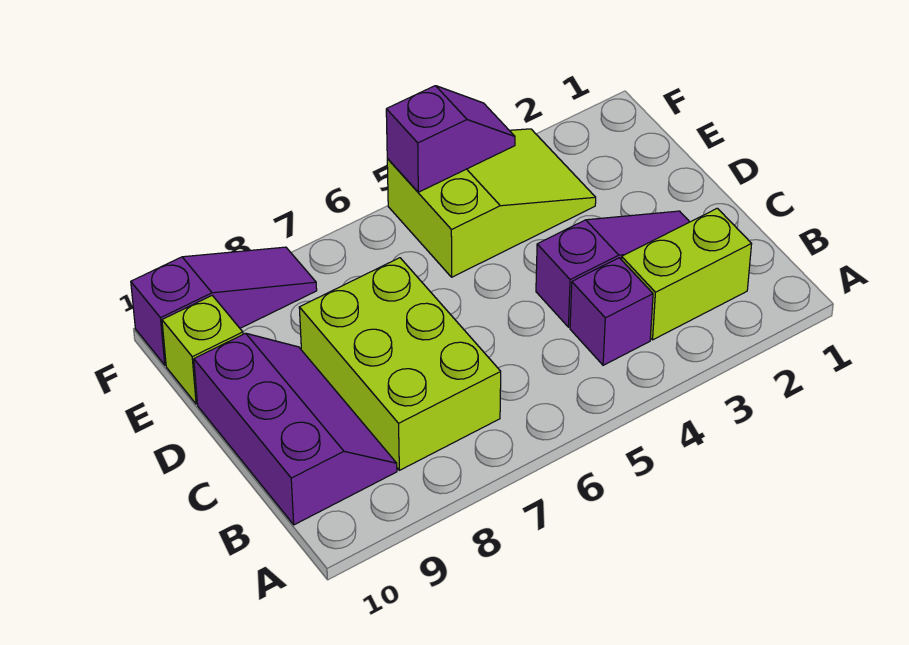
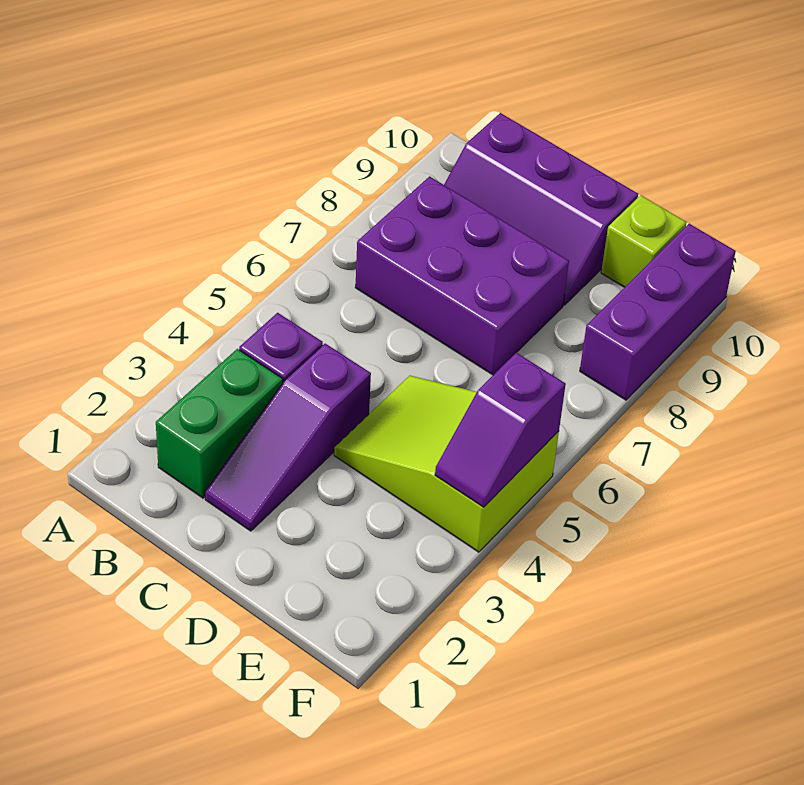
lime brick B2:B3 level 1 -> green brick B2:B3 level 1
lime brick B7:D8 level 1 -> purple brick B7:D8 level 1
lime slope E3:F5 level 1 top 5 -> lime slope D4:F5 level 1 top F
purple slope F8:F10 level 1 top 10 -> purple brick F8:F10 level 1

